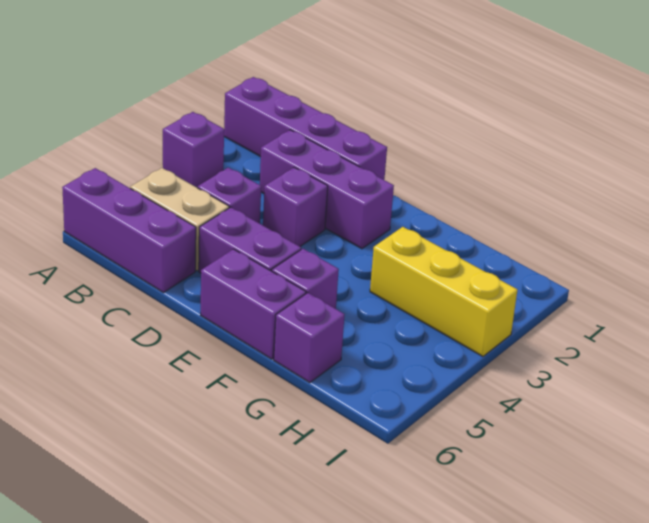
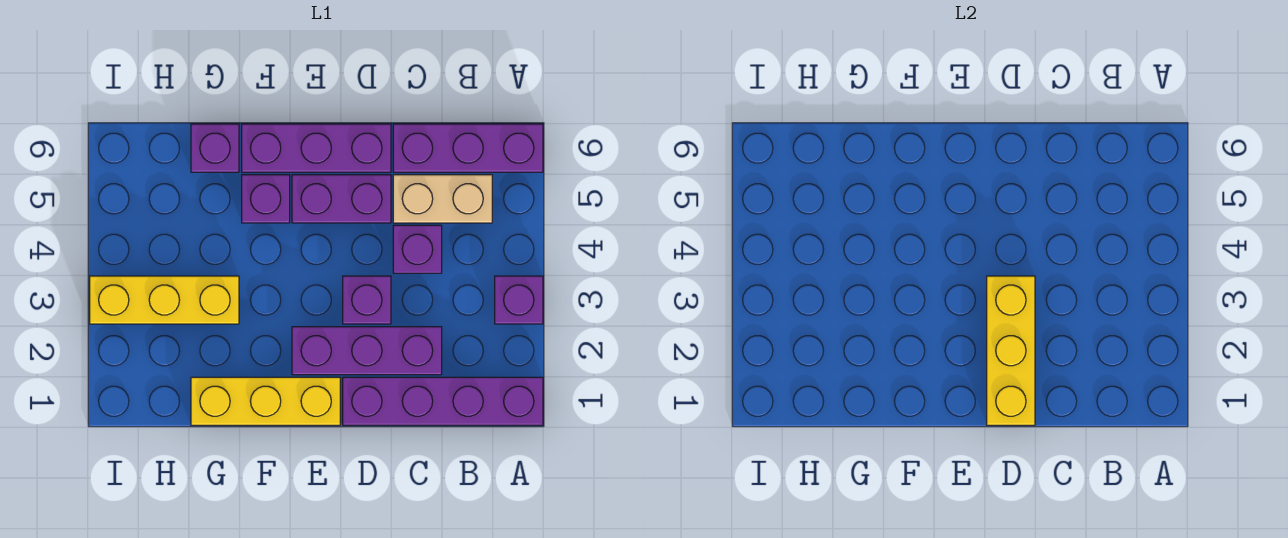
none -> yellow brick D1:D3 level 2
none -> yellow brick E1:G1 level 1
purple brick E6:F6 level 1 -> purple brick D6:F6 level 1

